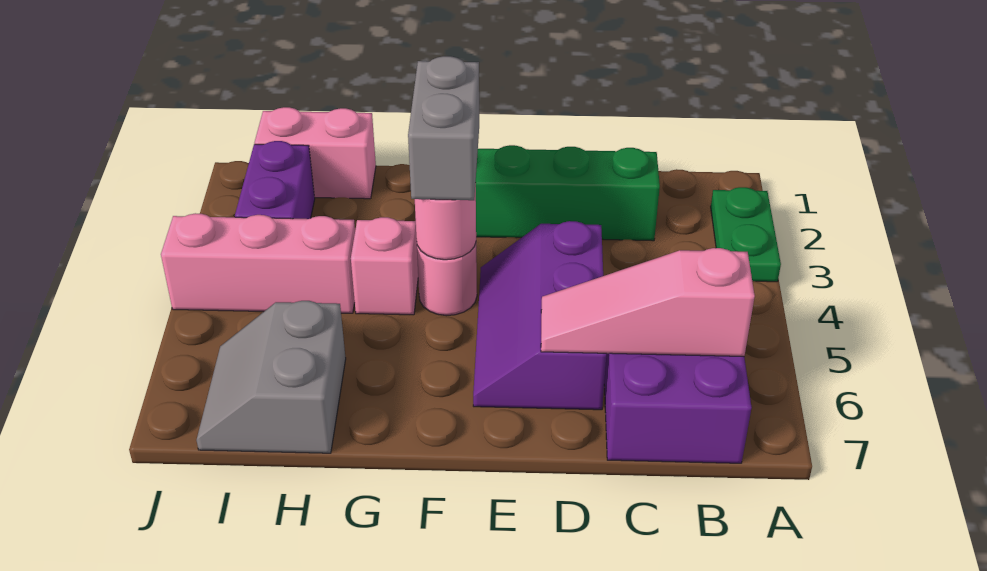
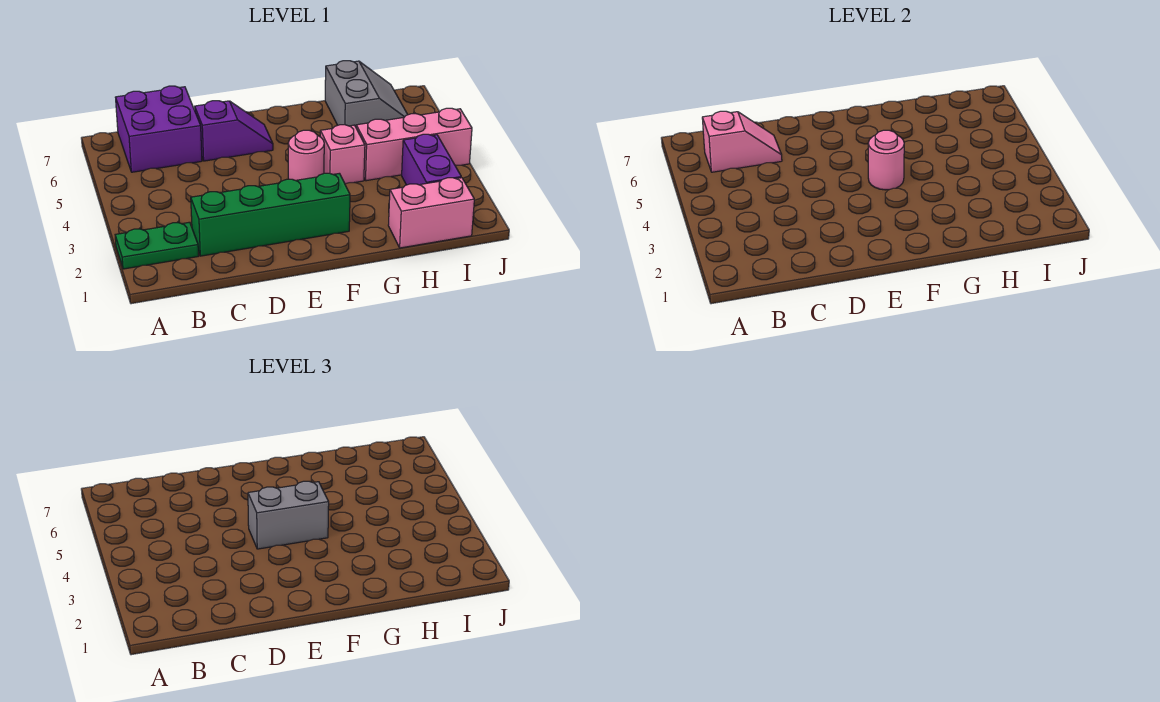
green plate A2:A3 level 1 -> green plate A2:B2 level 1
pink slope B6:D6 level 2 top B -> pink slope B6:C6 level 2 top B
purple slope D4:E6 level 1 top D -> purple slope D6:E6 level 1 top D
grey brick F3:F4 level 3 -> grey brick E4:F4 level 3

